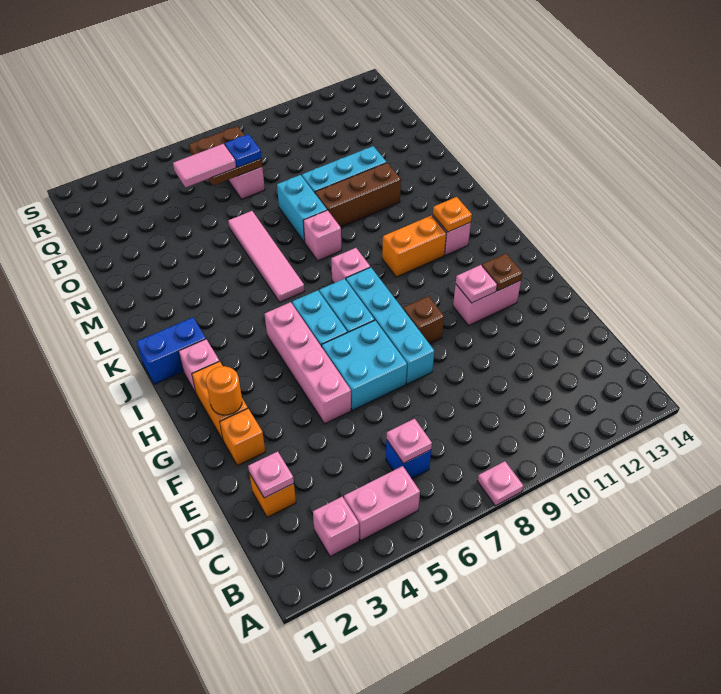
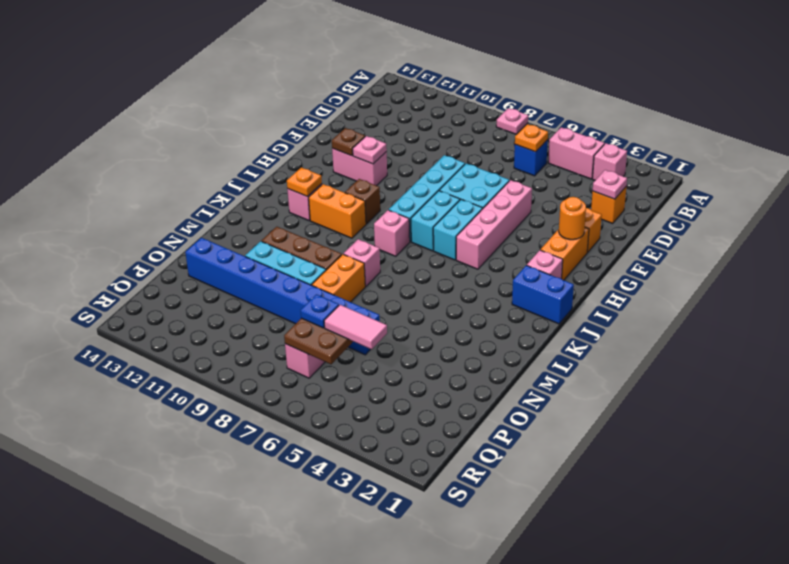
pink plate C6 level 2 -> orange plate C6 level 2
brown brick G9 level 1 -> brown brick I10 level 1
pink tile K6:N6 level 1 -> none
cyan brick M8:N8 level 1 -> orange brick M8:N8 level 1
none -> blue brick O6:O13 level 1

